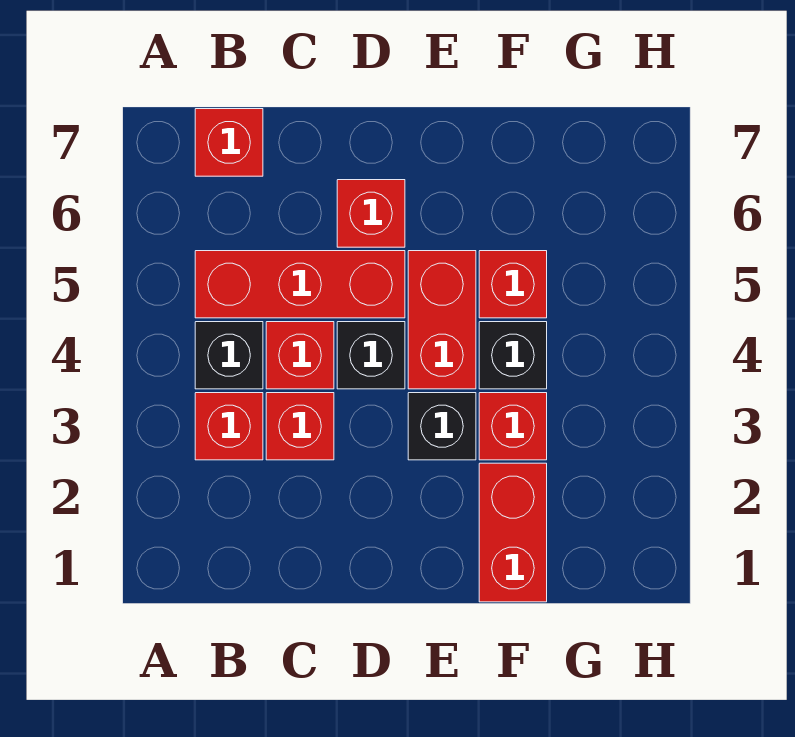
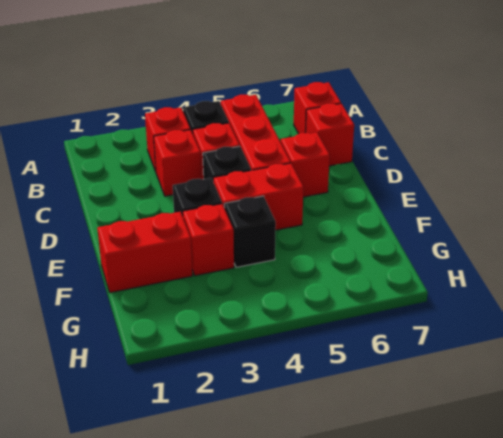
red brick F5 level 1 -> red brick C7 level 1

